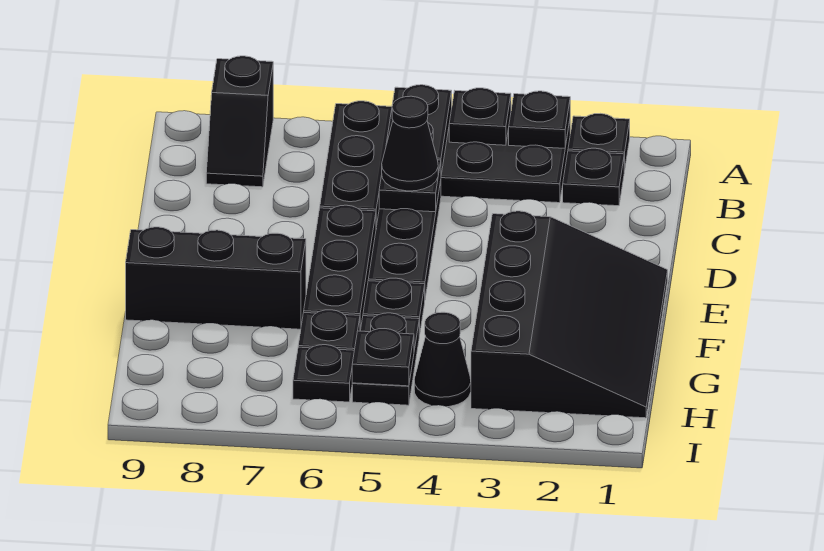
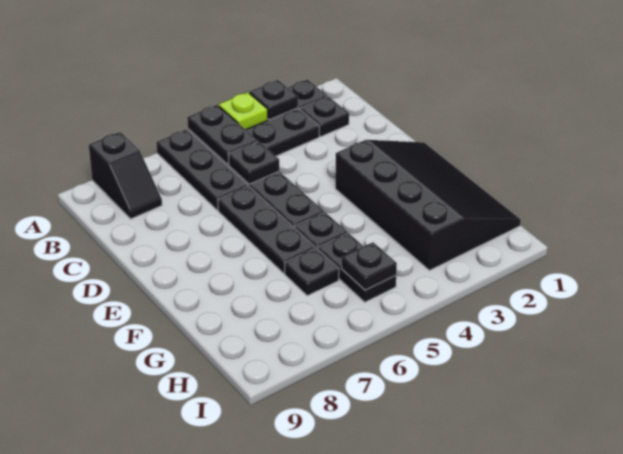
black plate A4 level 2 -> lime plate A4 level 2
black cone C5 level 3 -> none
black brick F7:F9 level 1 -> none
black cone H4 level 1 -> none
black plate H6 level 1 -> none

